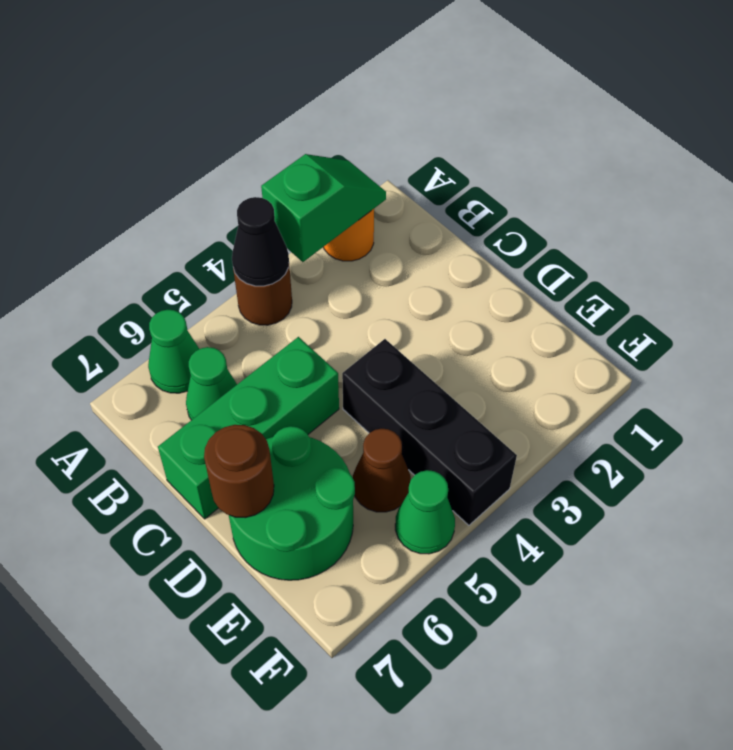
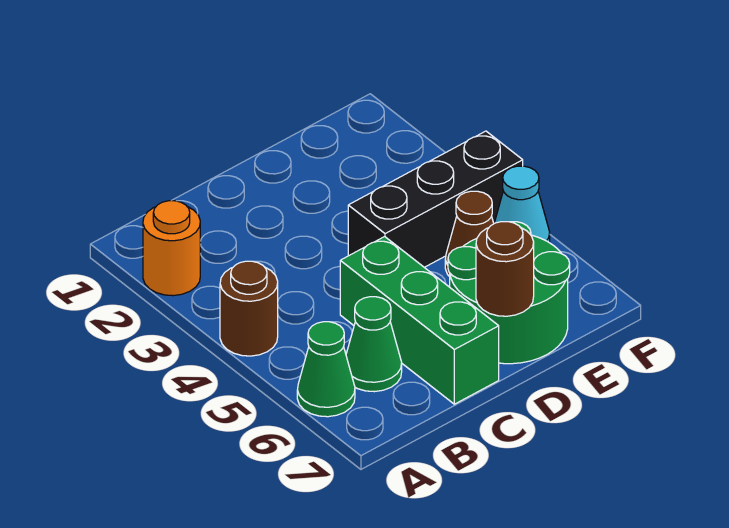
green slope A2:A3 level 2 top 3 -> none
black cone A4 level 2 -> none
green cone F5 level 1 -> cyan cone F5 level 1

